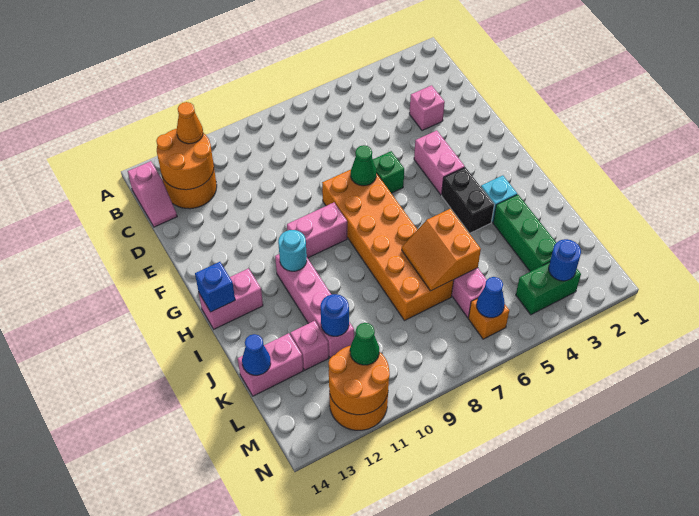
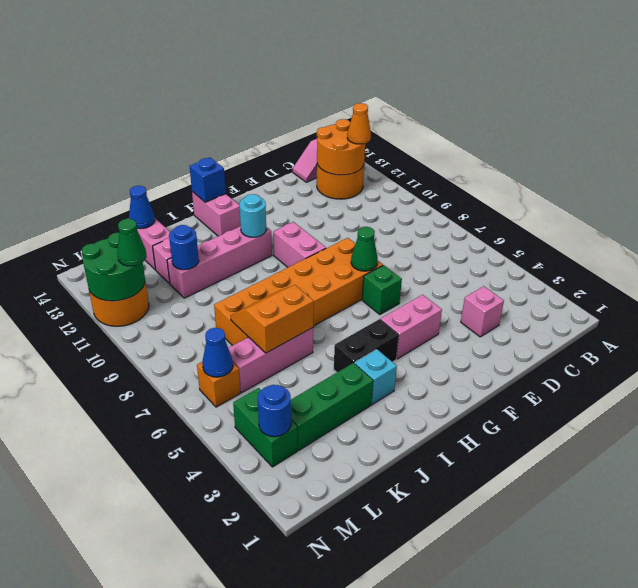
orange round brick M11:N12 level 2 -> green round brick M11:N12 level 2

